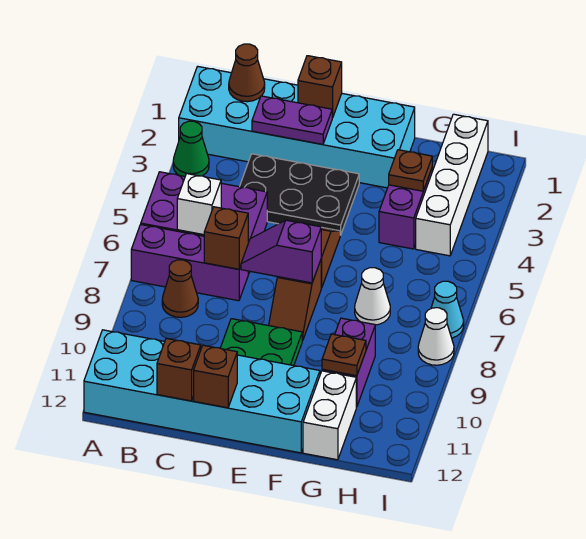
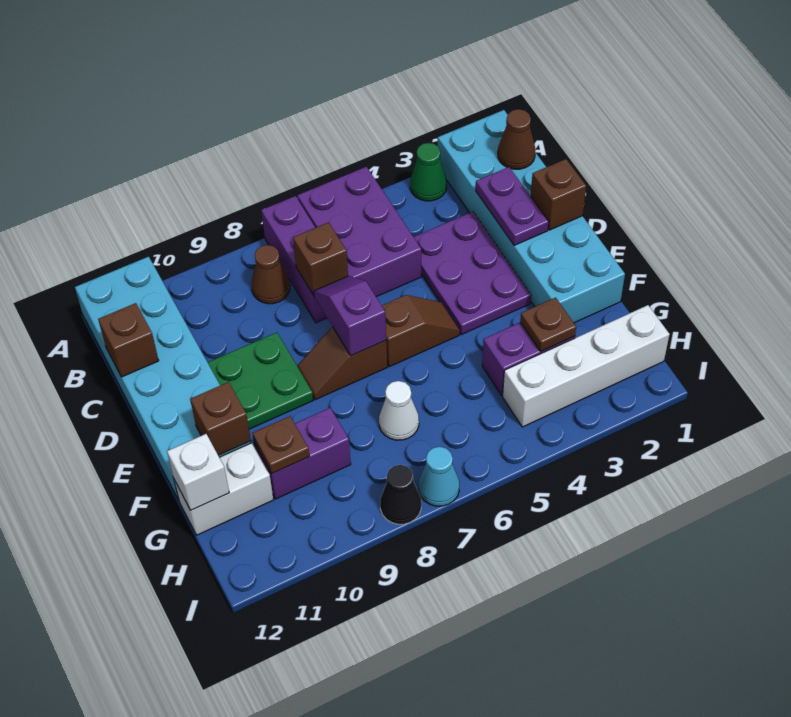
white brick B6 level 2 -> white brick G12 level 2
black plate C3:E4 level 1 -> purple plate C3:E4 level 1
brown brick D12 level 2 -> brown brick F11 level 2
white cone I8 level 1 -> black cone I8 level 1

